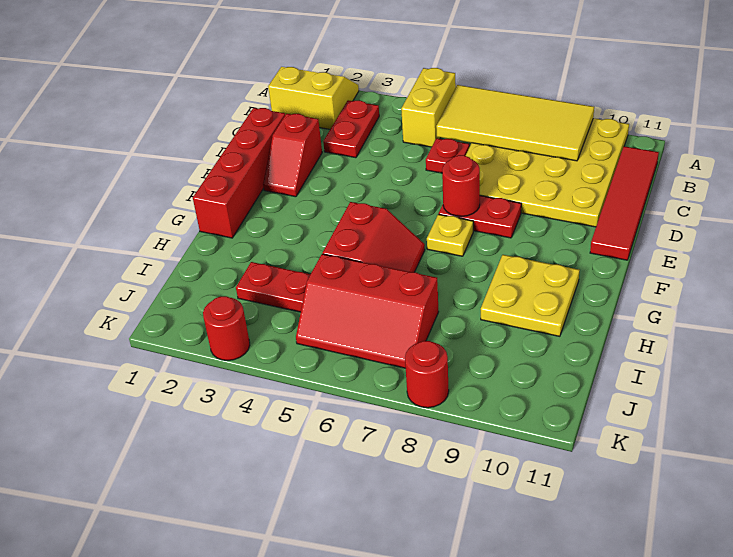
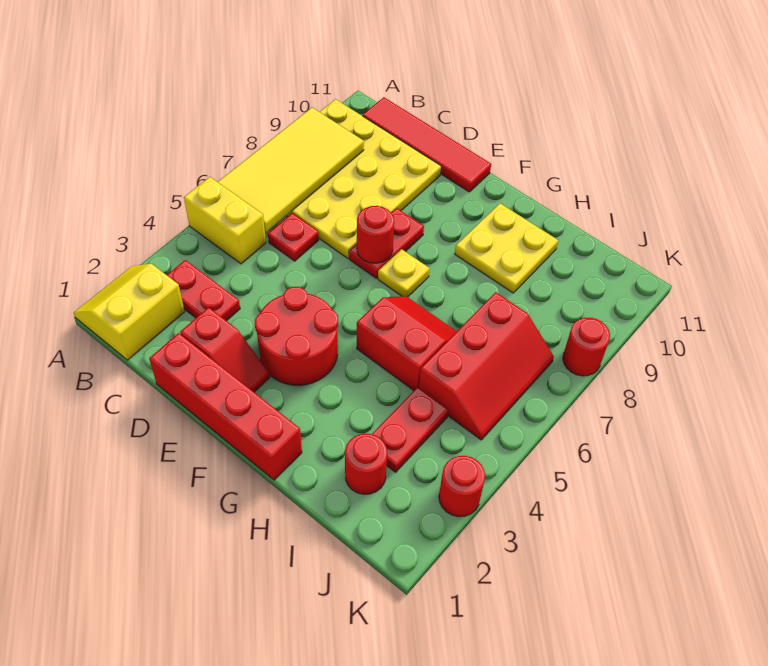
none -> red round brick E3:F4 level 1
none -> red round brick I2 level 1

